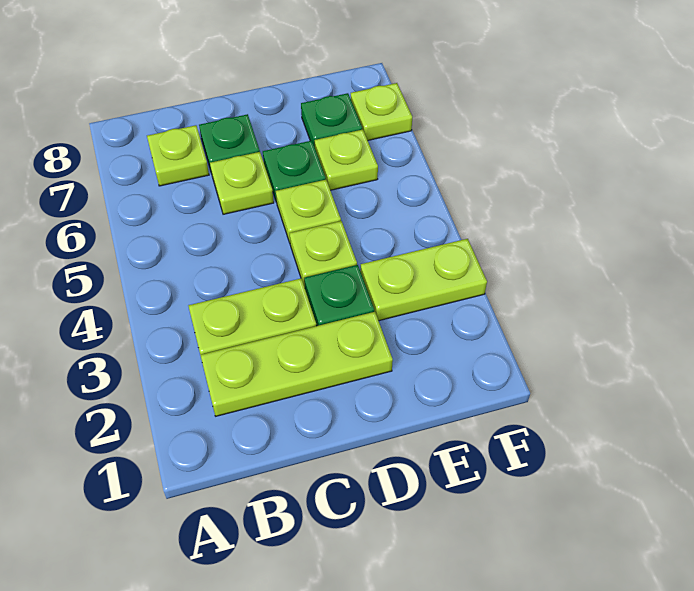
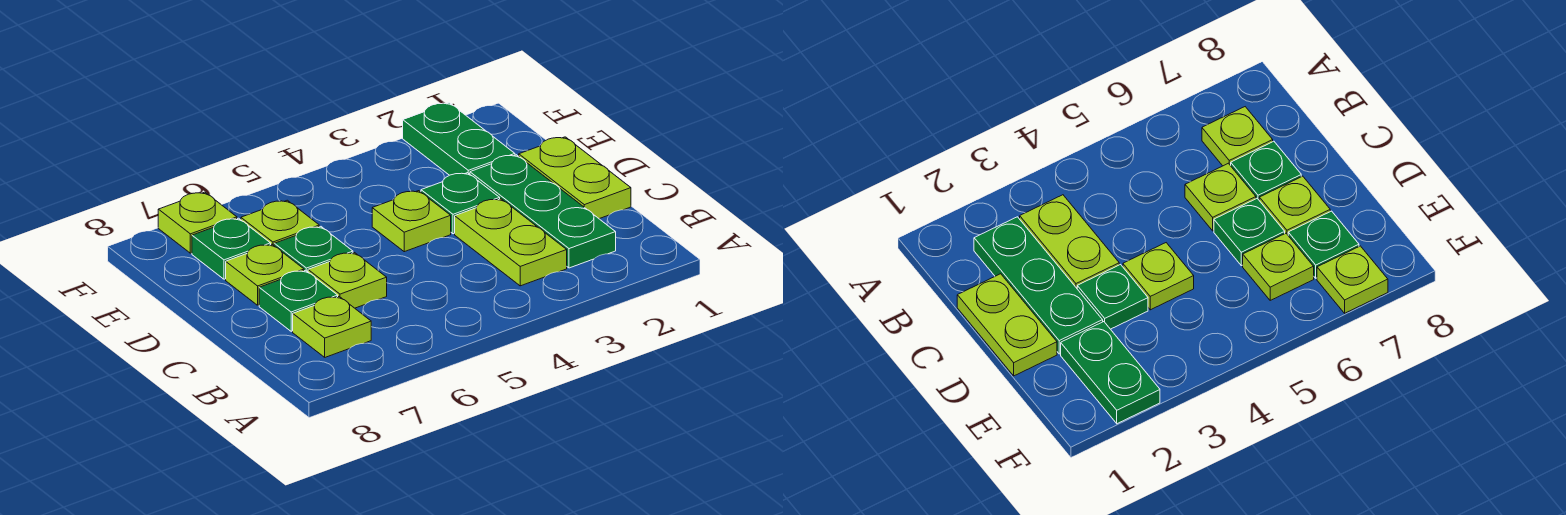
lime plate B2:D2 level 1 -> green plate B2:D2 level 1
lime plate D5 level 1 -> lime plate D7 level 1
none -> green plate E2:F2 level 1
lime plate E3:F3 level 1 -> lime plate C1:D1 level 1

